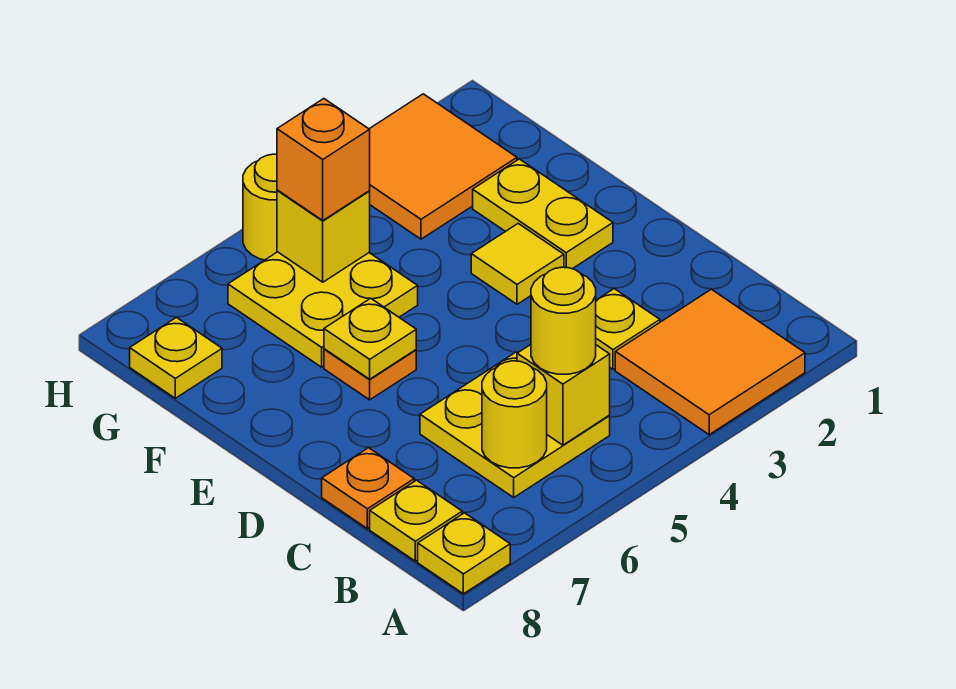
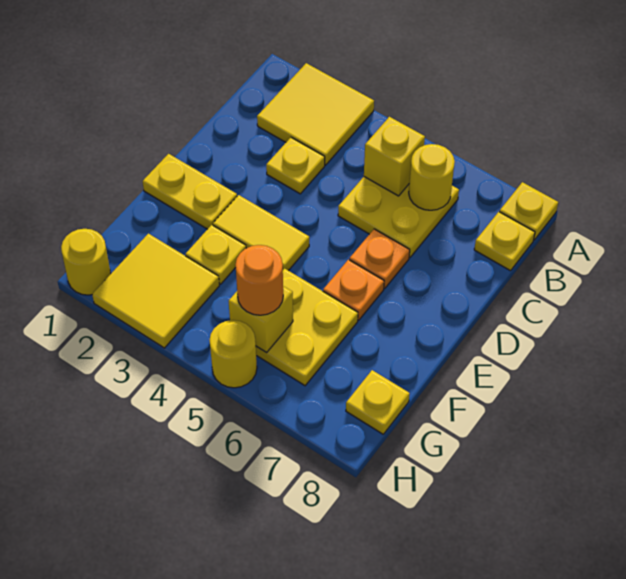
orange tile A2:B3 level 1 -> yellow tile A2:B3 level 1
yellow round brick B5 level 3 -> yellow round brick H1 level 1
orange plate C8 level 1 -> orange plate D6 level 1
yellow plate E2:F2 level 1 -> yellow plate E1:E2 level 1
yellow tile E3 level 1 -> yellow tile E3:E4 level 1
yellow plate E6 level 2 -> yellow plate F3 level 1
orange tile G2:H3 level 1 -> yellow tile G2:H3 level 1
orange brick G5 level 3 -> orange round brick G5 level 3

